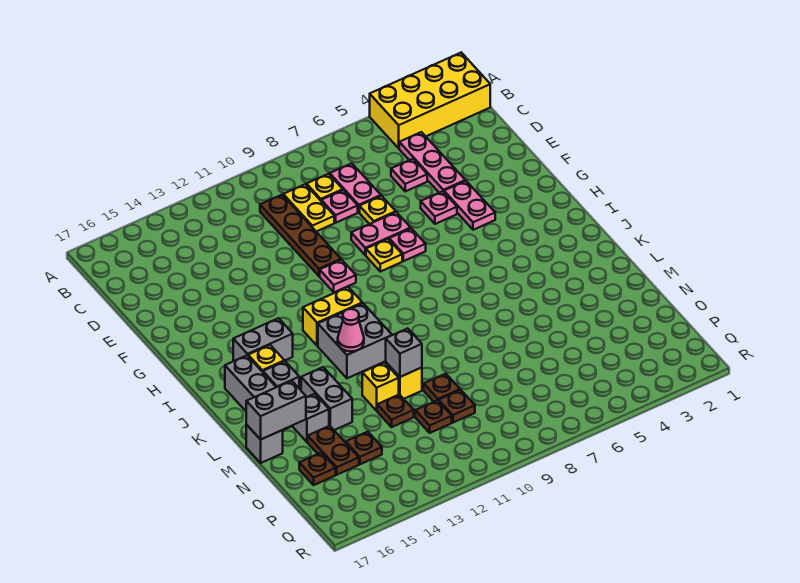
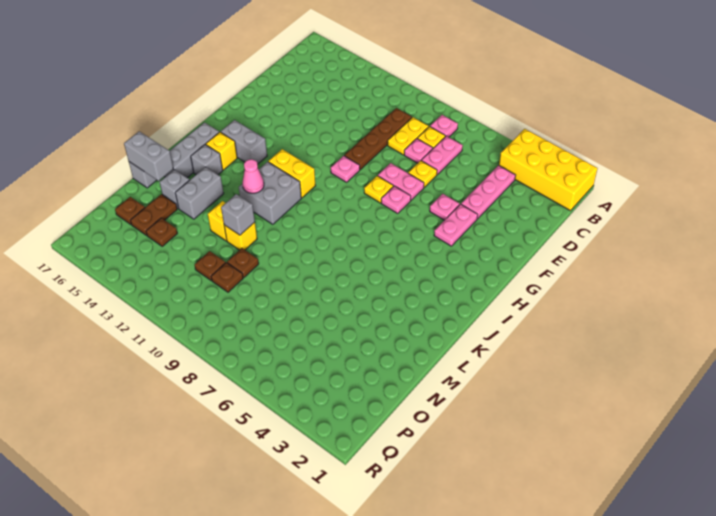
pink plate D5 level 1 -> pink plate B8 level 1
brown plate N12 level 1 -> none

